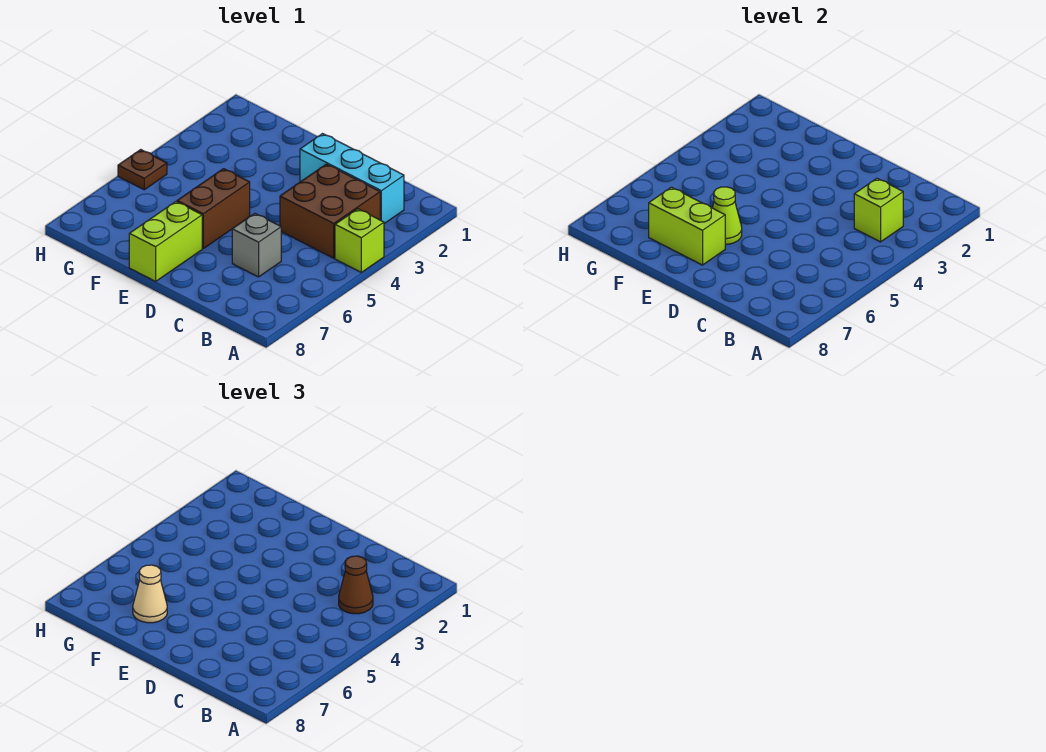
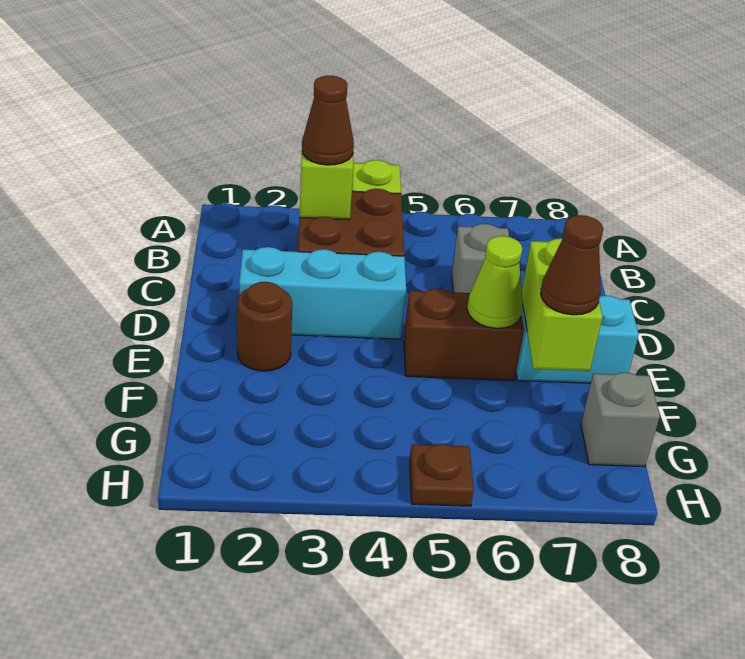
cyan brick B2:D2 level 1 -> cyan brick D2:D4 level 1
none -> brown round brick E2 level 1
lime brick E7:E8 level 1 -> cyan brick E7:E8 level 1
tan cone F7 level 3 -> brown cone F7 level 3
none -> grey brick G8 level 1

